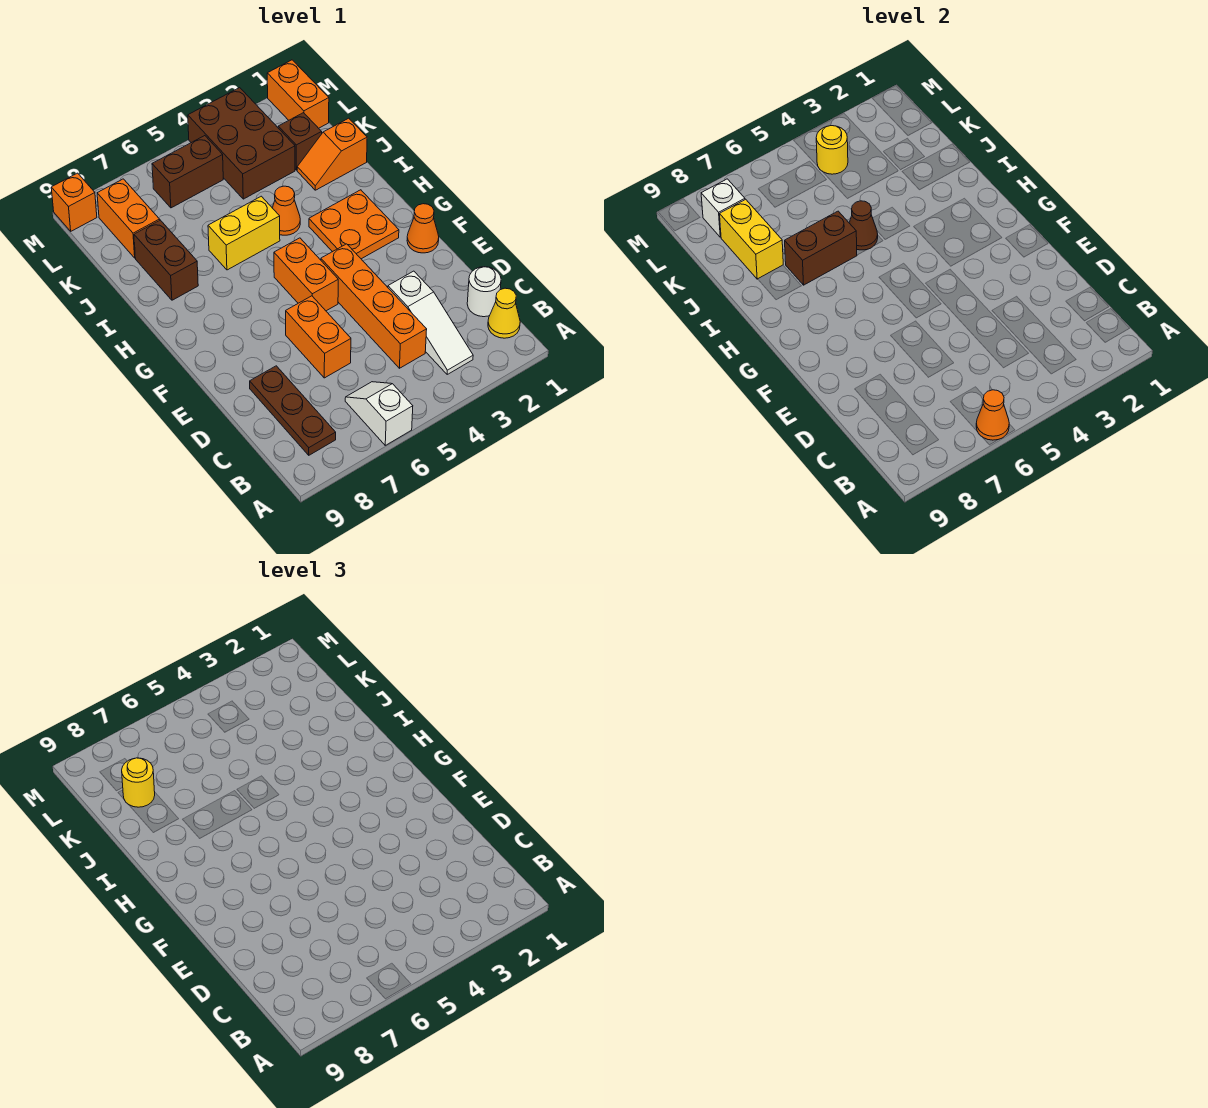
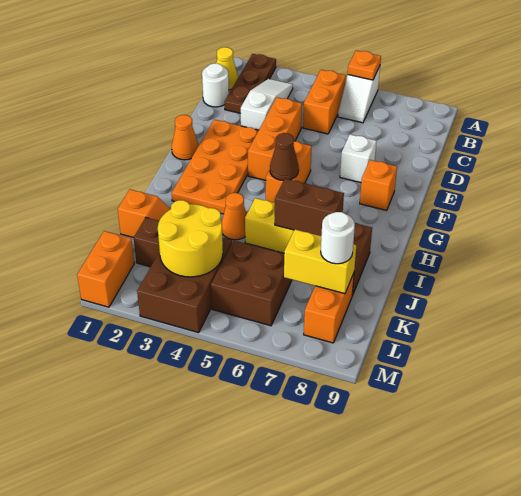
orange cone A6 level 2 -> orange plate A6 level 2
brown plate B8:D8 level 1 -> brown plate A2:C2 level 1
orange brick C4:F4 level 1 -> orange brick D4:F4 level 1
orange brick D6:E6 level 1 -> orange brick B5:C5 level 1
orange plate G2:H3 level 1 -> orange plate E2:H3 level 1
brown cone I5 level 2 -> brown cone G5 level 2
yellow brick J8:K8 level 2 -> yellow brick K7:K8 level 2
yellow round brick K8 level 3 -> white round brick K8 level 3
yellow round brick L4 level 2 -> yellow round brick K3:L4 level 2
brown brick L5:L6 level 1 -> brown brick K5:L6 level 1
white brick L8 level 2 -> white brick E7 level 1
orange brick M9 level 1 -> orange brick F8 level 1

